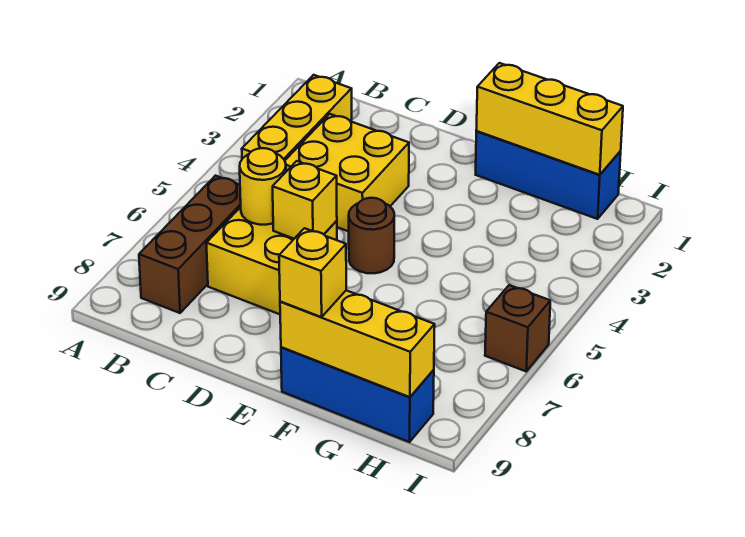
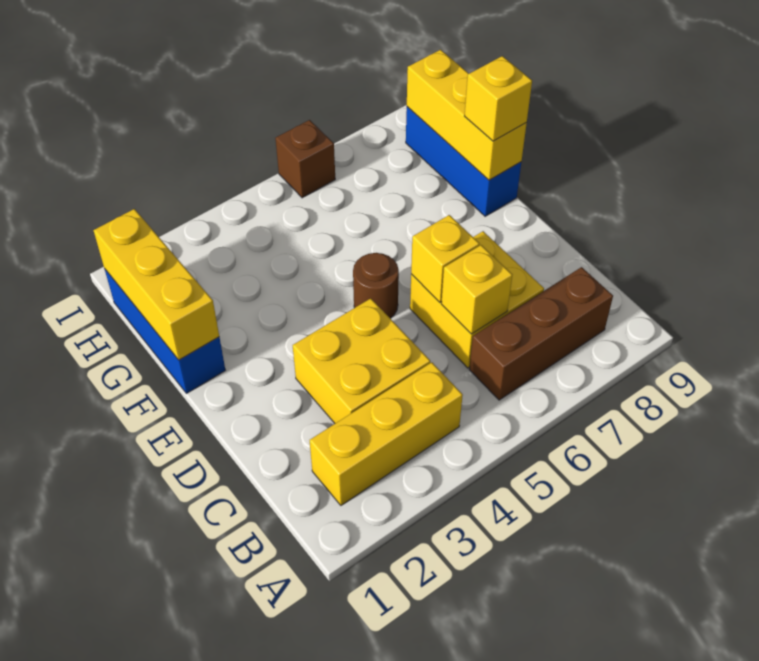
yellow round brick C6 level 2 -> yellow brick C6 level 2

